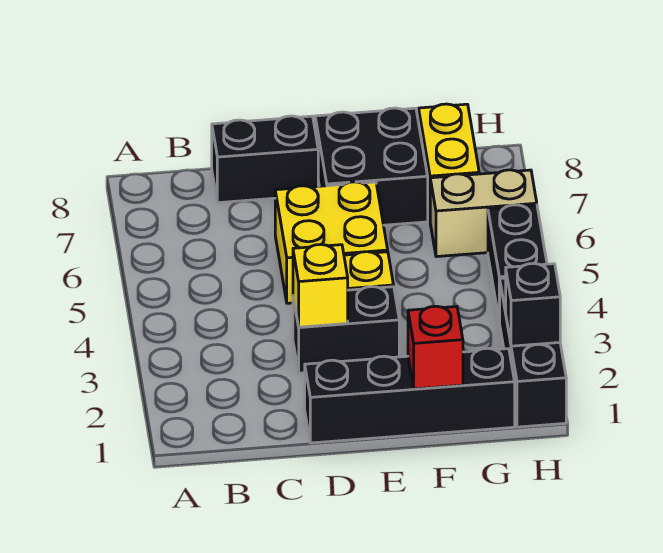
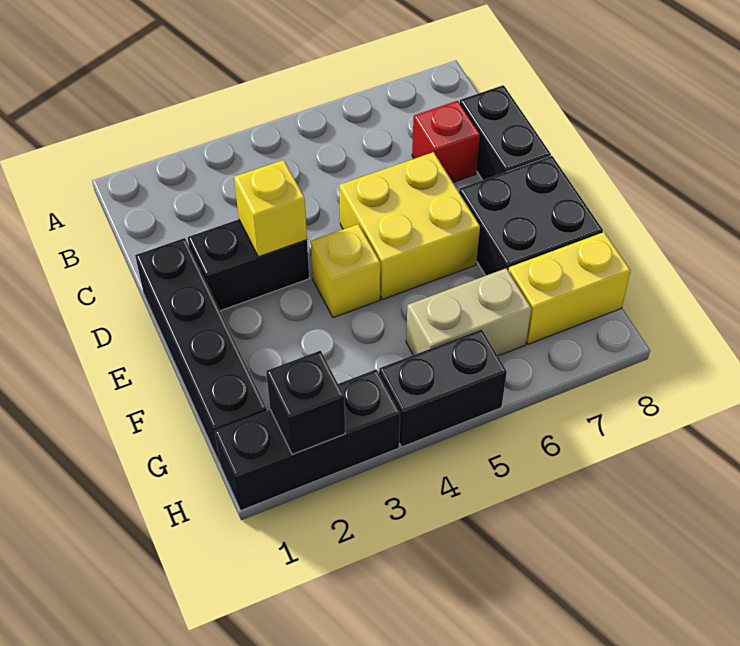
black brick D3:E3 level 1 -> black brick D2:D3 level 1
red brick F1 level 2 -> red brick C7 level 1
tan brick G6:H6 level 1 -> tan brick G5:G6 level 1

